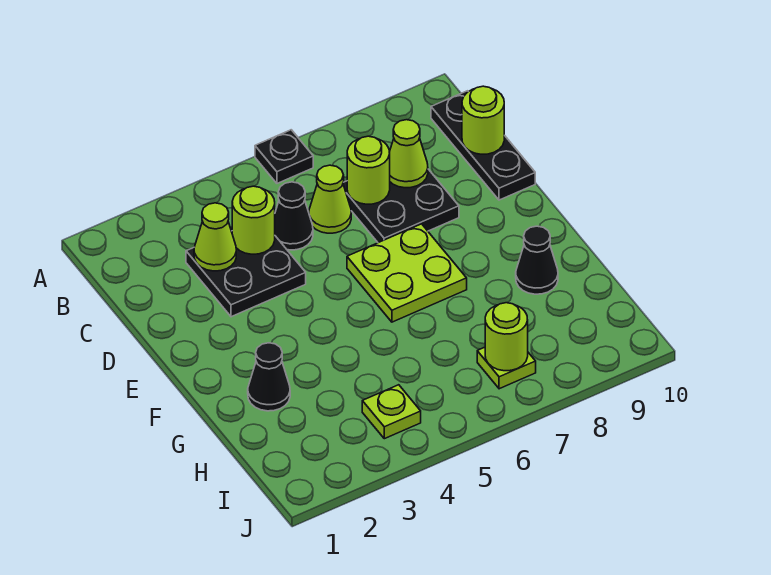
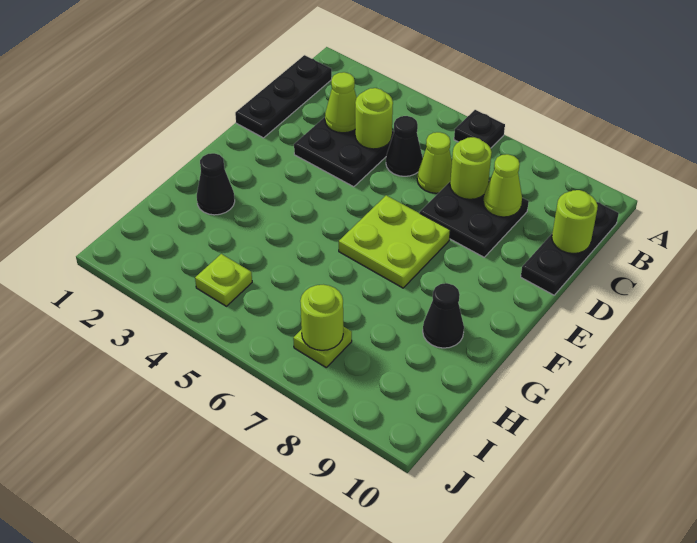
none -> black plate B1:D1 level 1

